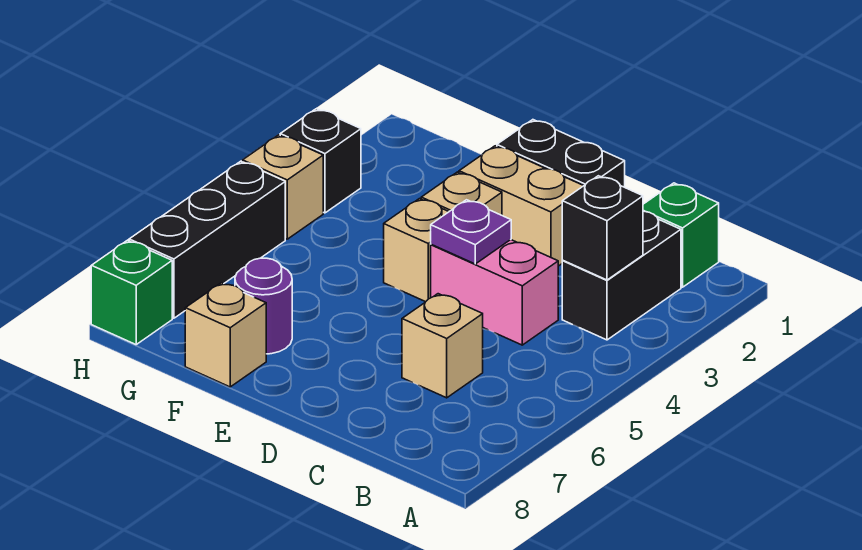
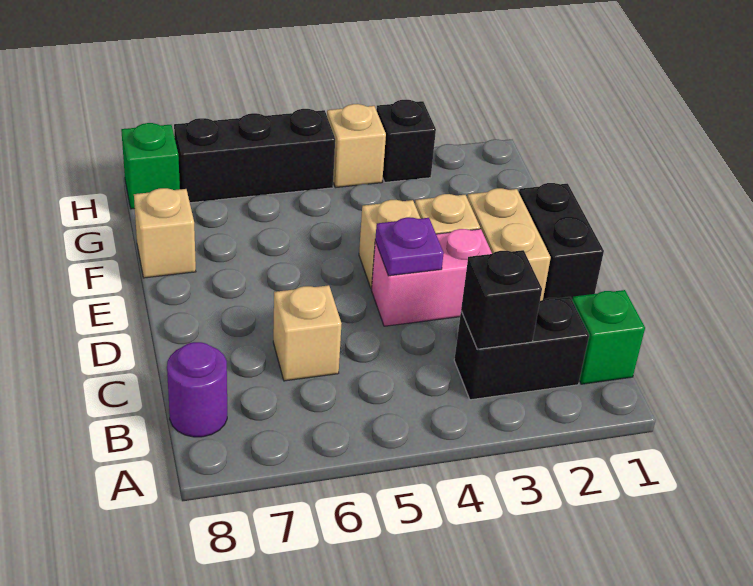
pink brick C4:D4 level 1 -> pink brick D3:D4 level 1
purple round brick F7 level 1 -> purple round brick B8 level 1

